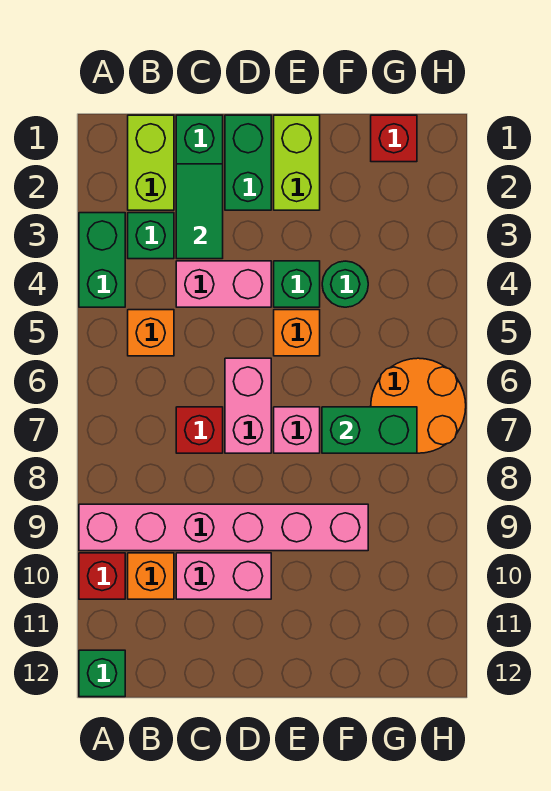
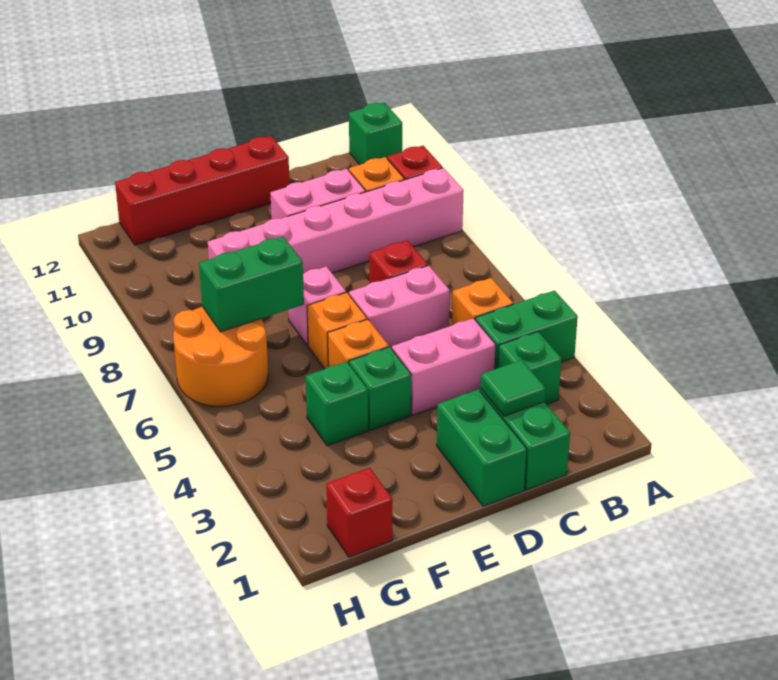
green brick A3:A4 level 1 -> green brick A4:B4 level 1
lime brick B1:B2 level 1 -> none
green tile C2:C3 level 2 -> green tile C2 level 2
pink brick D6:D7 level 1 -> pink brick C6:D6 level 1
none -> red brick D12:G12 level 1
lime brick E1:E2 level 1 -> none
none -> orange brick E6 level 1
green round brick F4 level 1 -> green brick F4 level 1

